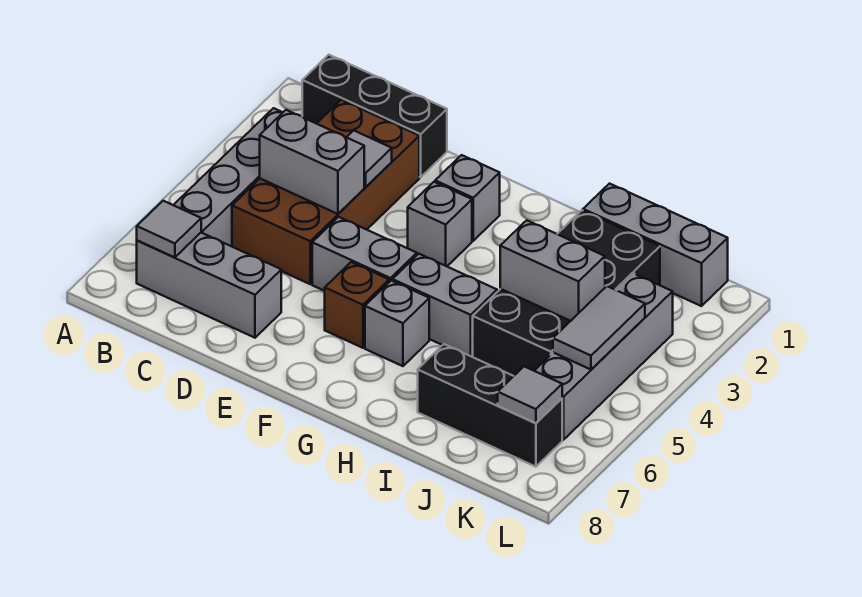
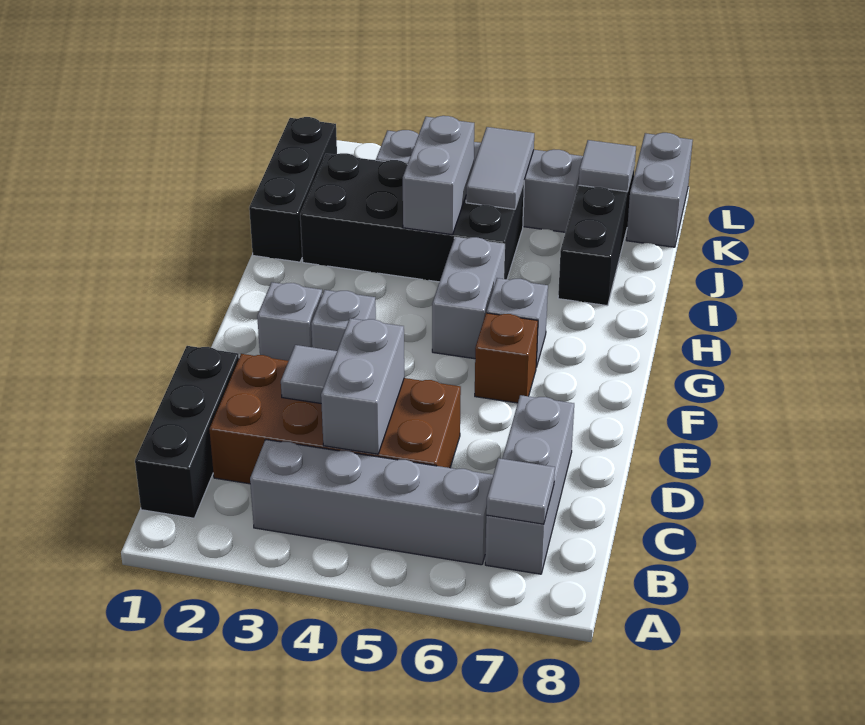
grey brick E5:F5 level 1 -> grey brick K8:L8 level 1
grey brick I1:K1 level 1 -> black brick I1:K1 level 1
grey tile K4:K5 level 2 -> grey tile J5:K5 level 2

